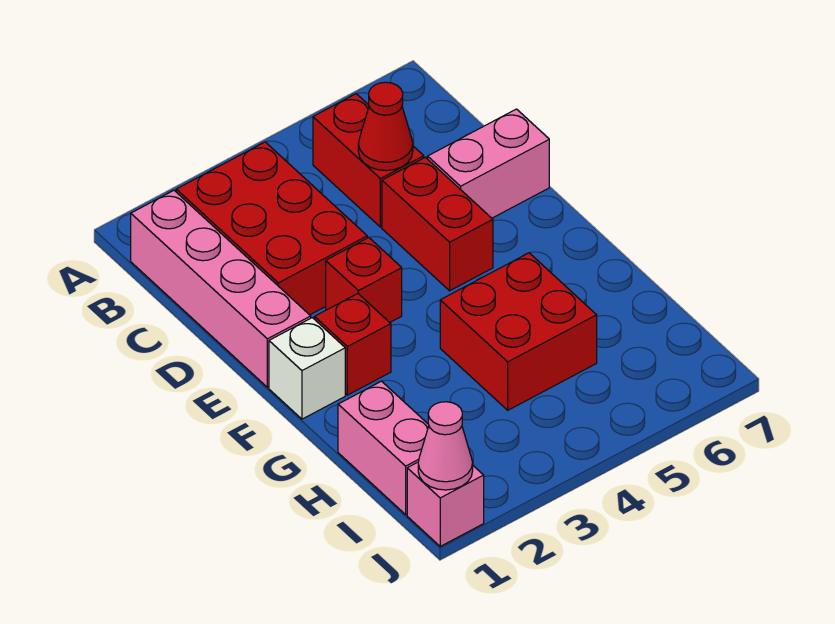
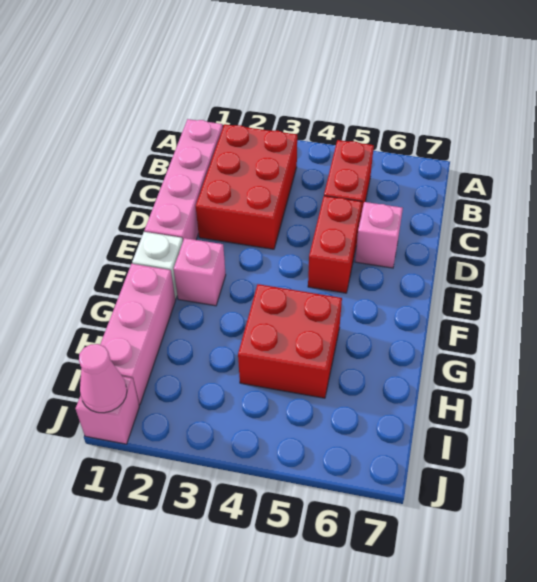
red cone C5 level 2 -> none
pink brick D6:D7 level 1 -> pink brick D6 level 1
red brick E3 level 1 -> none
red brick F2 level 1 -> pink brick F2 level 1
pink brick H1:I1 level 1 -> pink brick G1:I1 level 1

